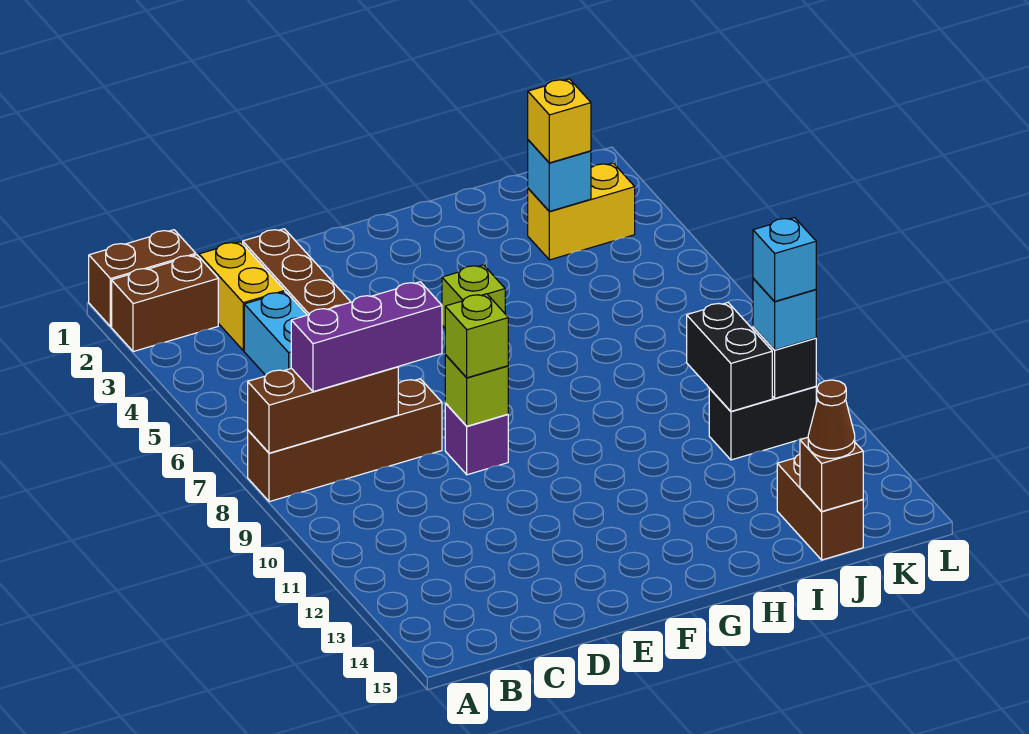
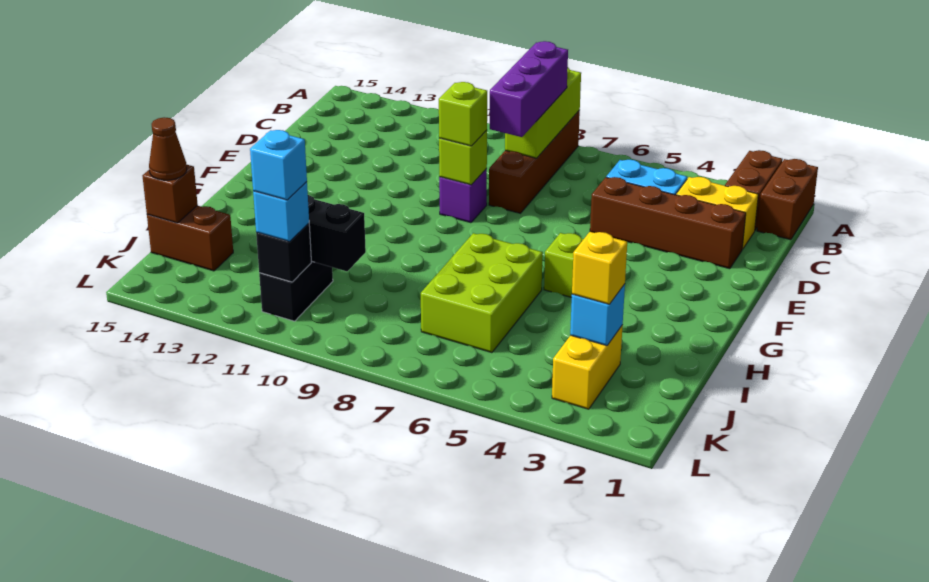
brown brick A8:C8 level 2 -> lime brick A8:C8 level 2
none -> lime brick H6:J7 level 1

